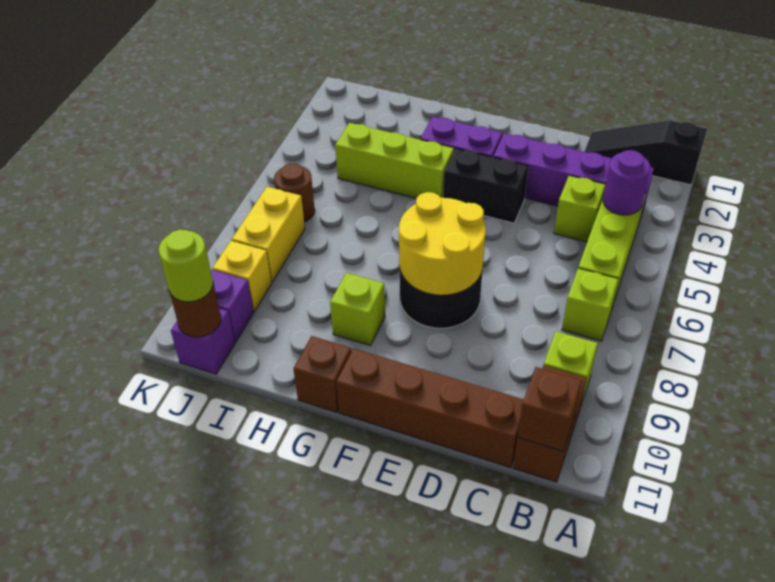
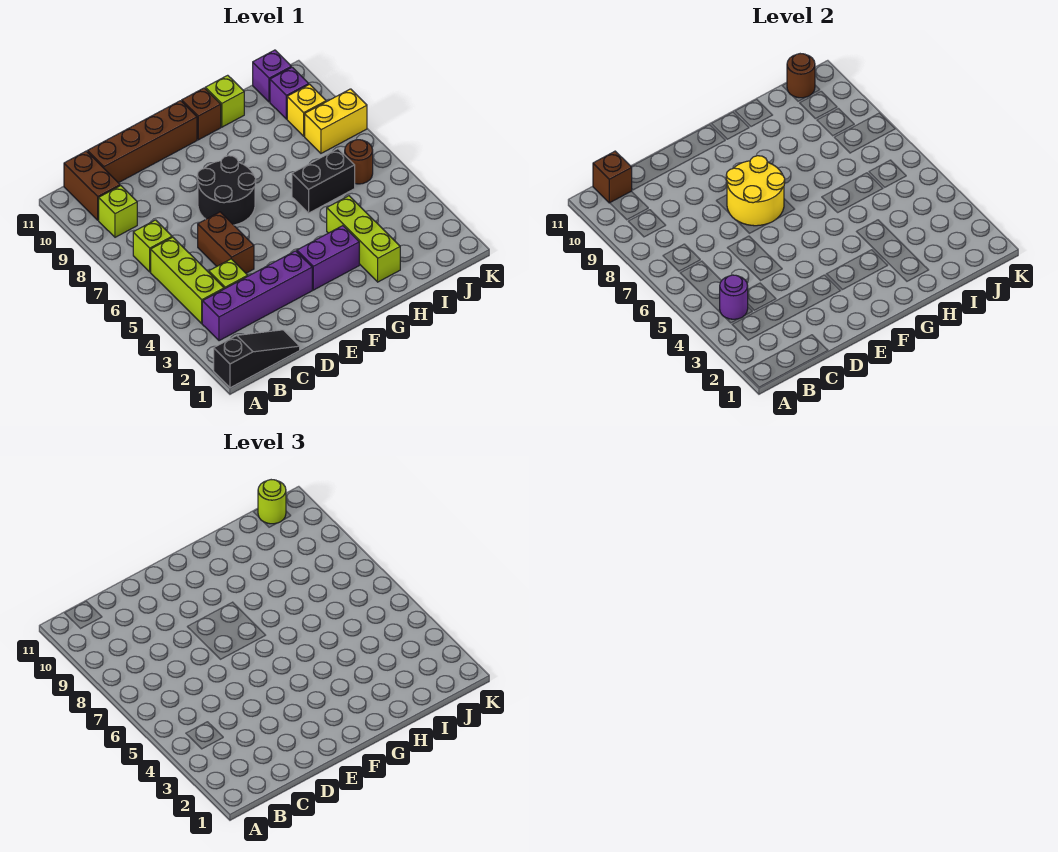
none -> brown brick D5:D6 level 1
black brick E4:F4 level 1 -> black brick H6:I6 level 1
lime brick G4:I4 level 1 -> lime brick H2:H4 level 1
lime brick G9 level 1 -> lime brick H11 level 1
yellow brick J7:J8 level 1 -> yellow brick J8:K8 level 1

